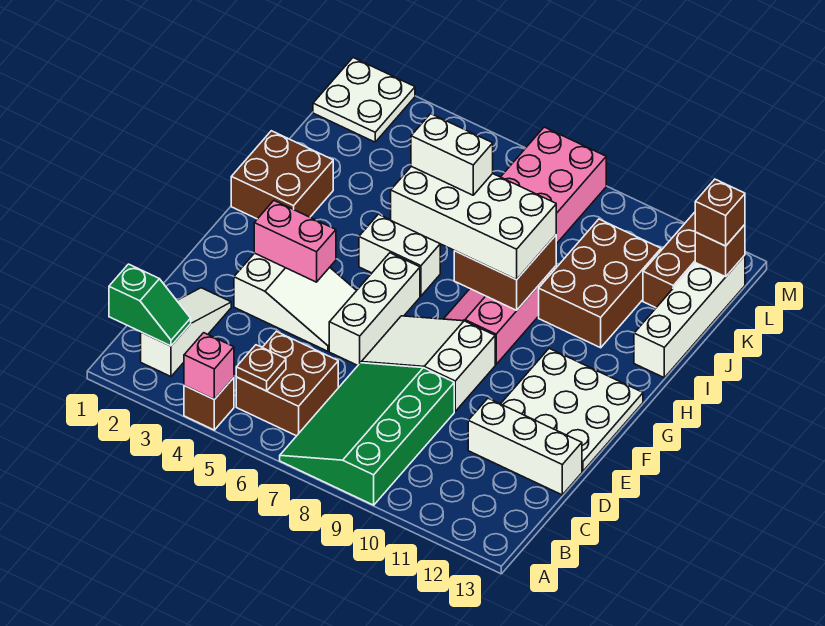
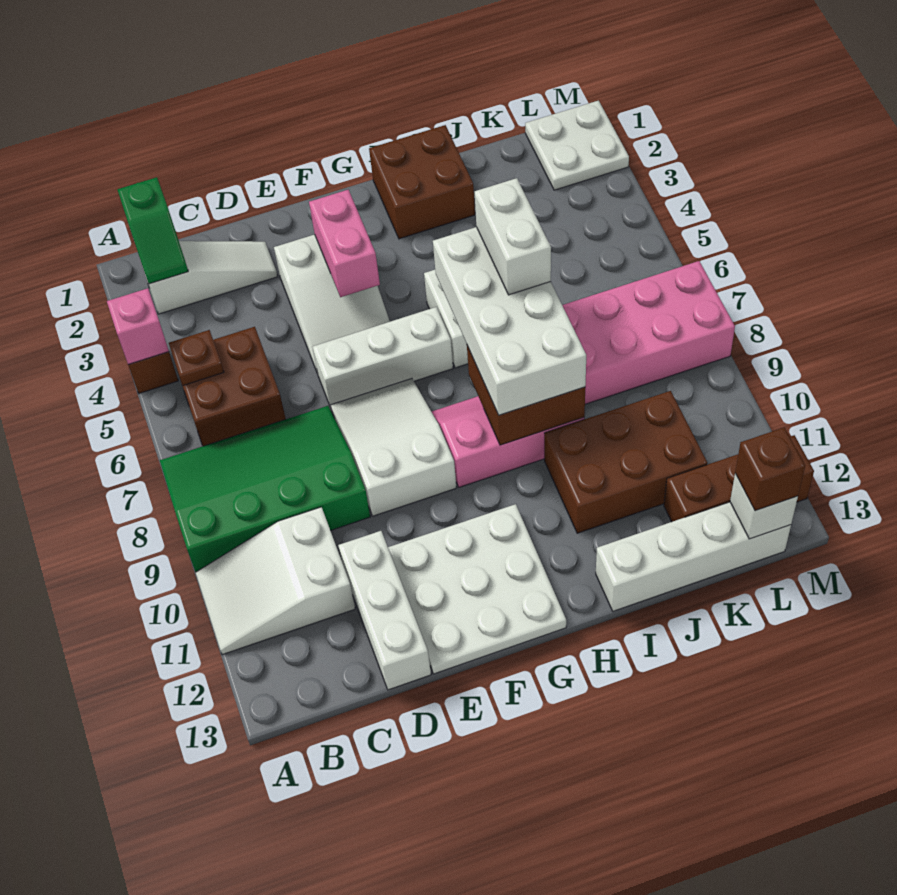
none -> white slope A10:C11 level 1 top C
brown brick L13 level 2 -> white brick L13 level 2

